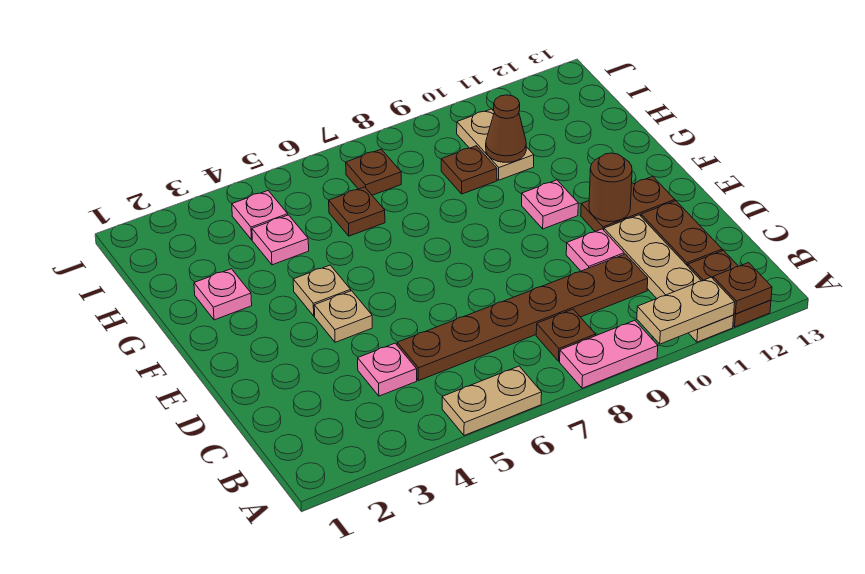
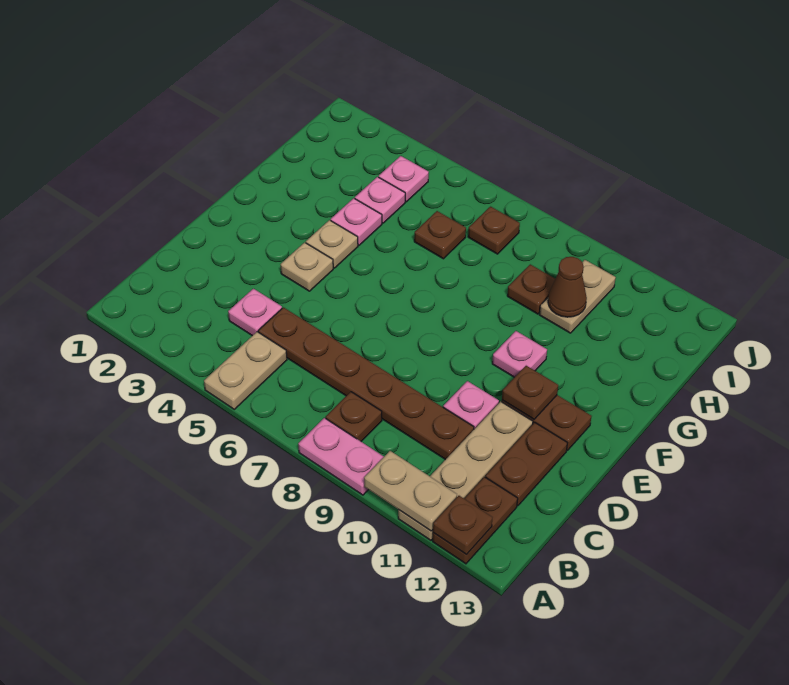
tan plate A5:A6 level 1 -> tan plate A5:B5 level 1
brown round brick E11 level 2 -> brown plate E11 level 2
pink plate G2 level 1 -> pink plate G4 level 1

